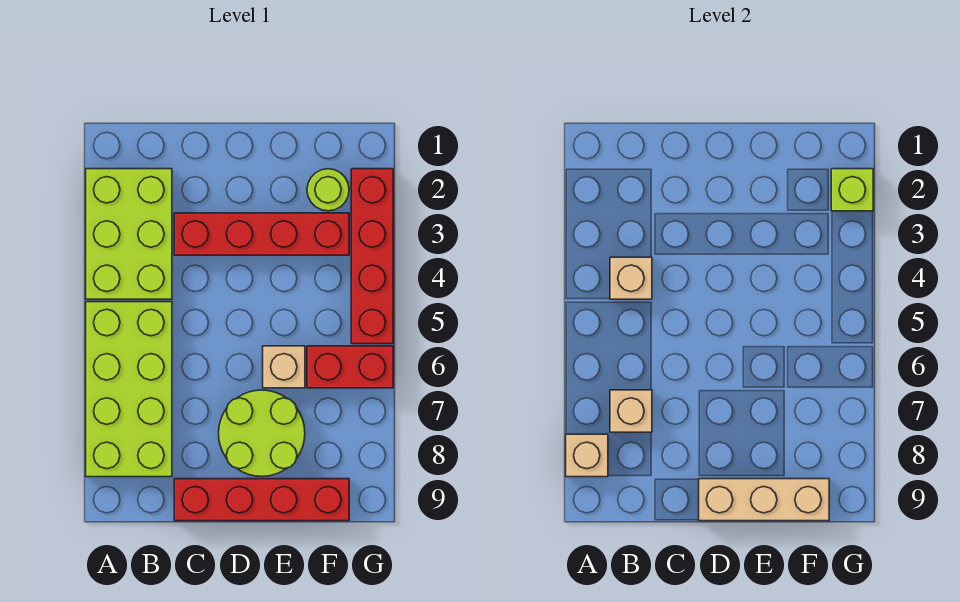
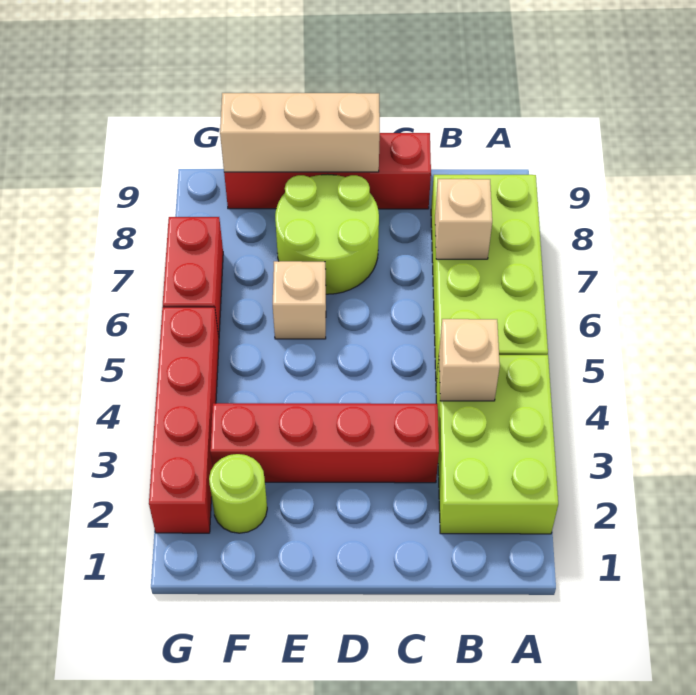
tan brick A8 level 2 -> none
red brick F6:G6 level 1 -> red brick G6:G7 level 1
lime brick G2 level 2 -> none

